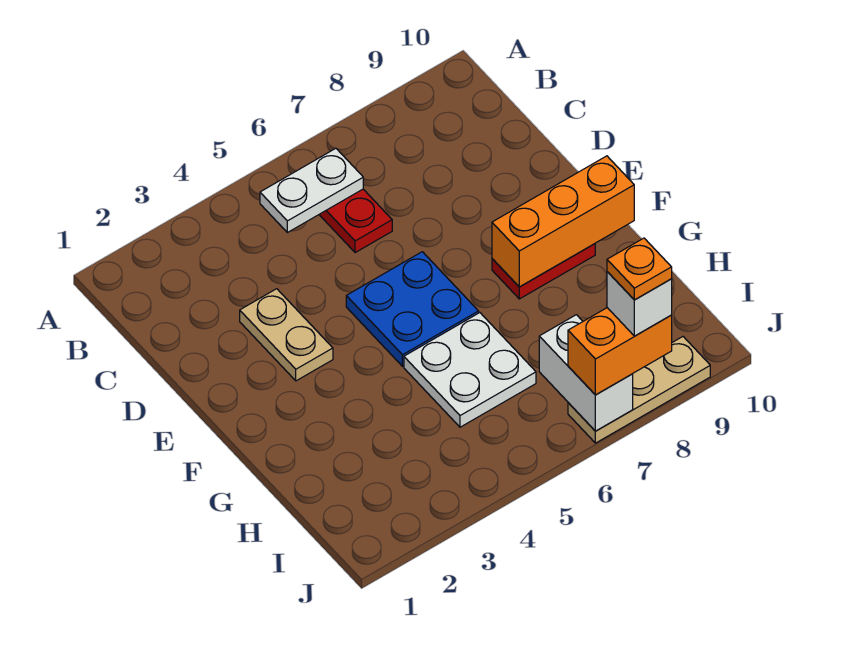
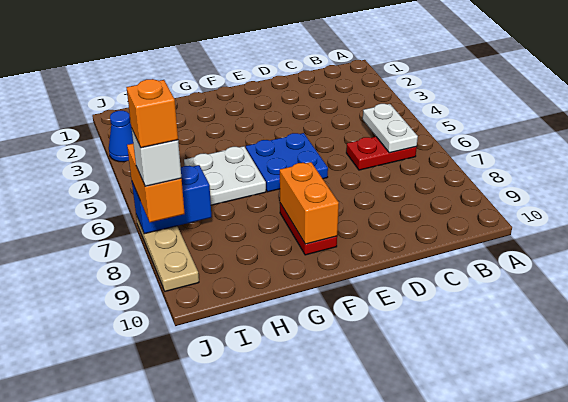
tan plate D3:E3 level 1 -> none
orange brick F8:F10 level 2 -> orange brick F8:F9 level 2
white brick I7:J7 level 2 -> blue brick I7:J7 level 2
none -> blue cone J3 level 1
orange plate J8 level 5 -> orange brick J8 level 5

